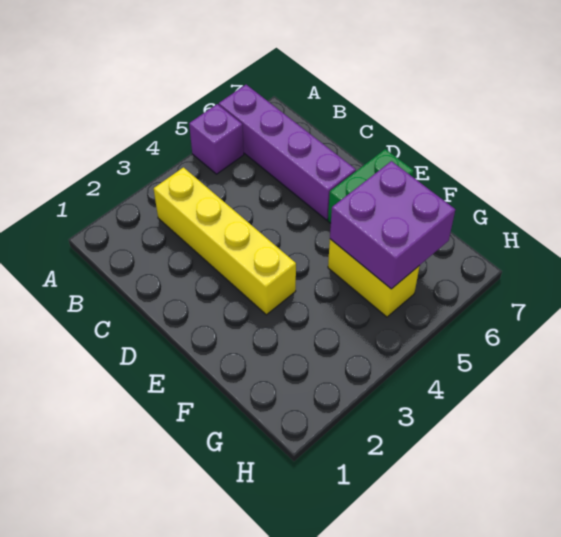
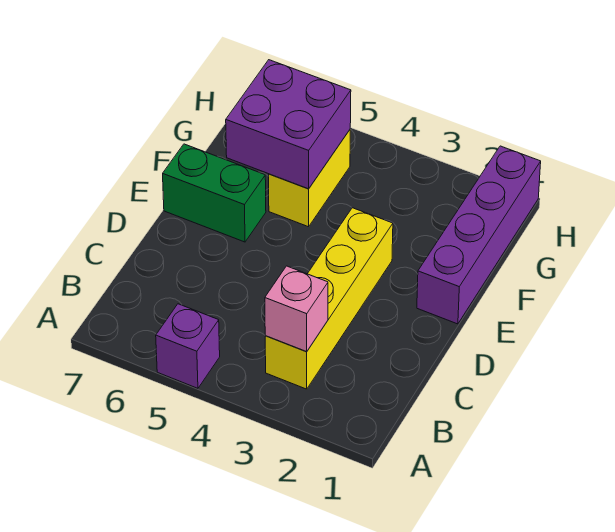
purple brick A6:D6 level 1 -> purple brick E1:H1 level 1
none -> pink brick B3 level 2

